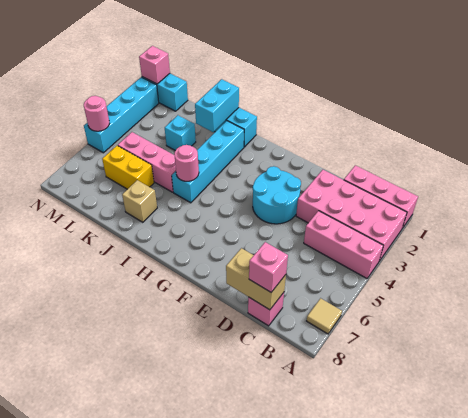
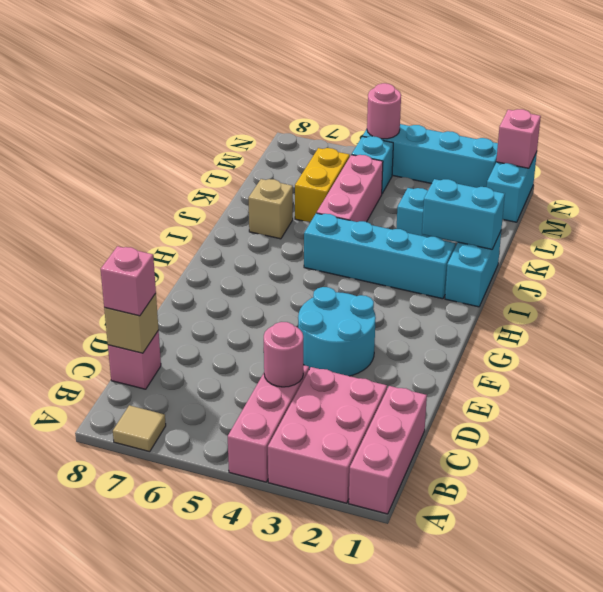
pink brick A2:D3 level 1 -> pink brick A2:C3 level 1
tan brick C8:D8 level 2 -> tan brick C8 level 2
pink round brick I5 level 2 -> pink round brick C4 level 2
none -> cyan brick M5 level 1

